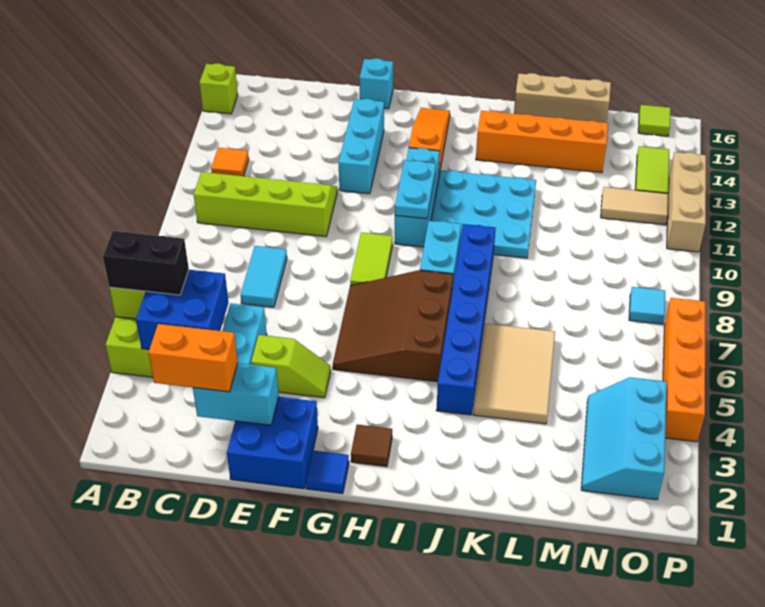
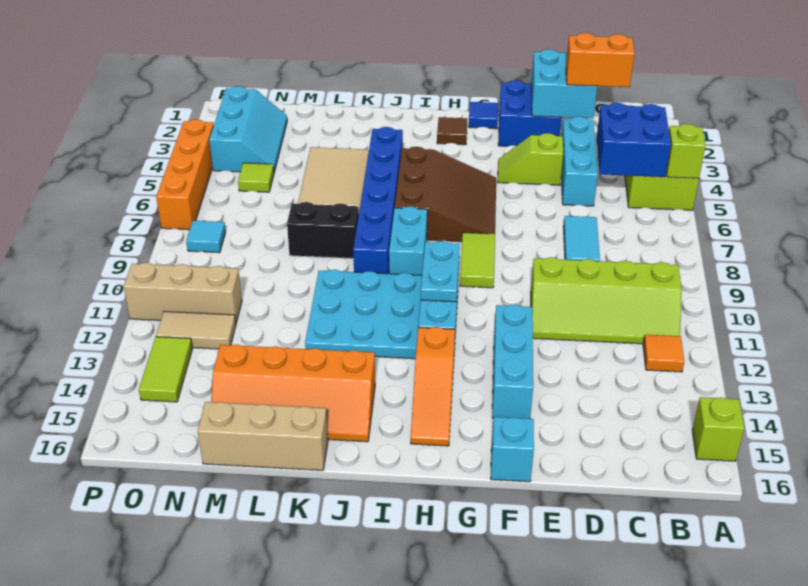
black brick A5:B5 level 3 -> black brick K8:L8 level 1
cyan brick D2:E2 level 2 -> cyan brick D1:E2 level 2
lime tile O16 level 1 -> lime tile N5 level 1
tan brick P11:P13 level 1 -> tan brick N11:P11 level 1

